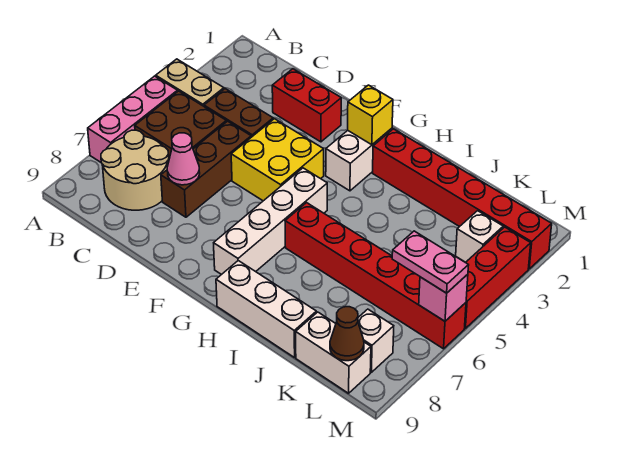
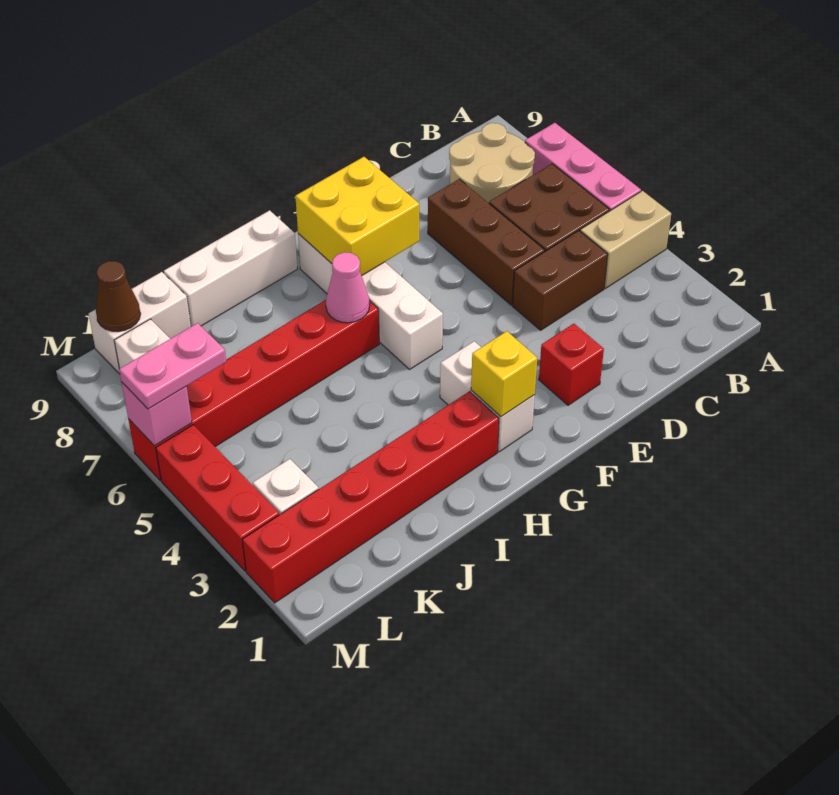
red brick D2:E2 level 1 -> red brick E2 level 1
pink cone D7 level 2 -> pink cone H6 level 2
yellow brick E4:F5 level 1 -> yellow brick F7:G8 level 2

